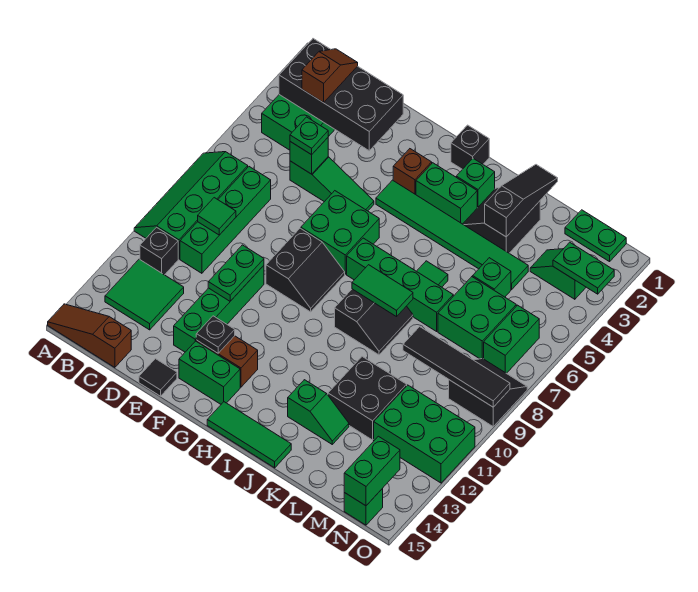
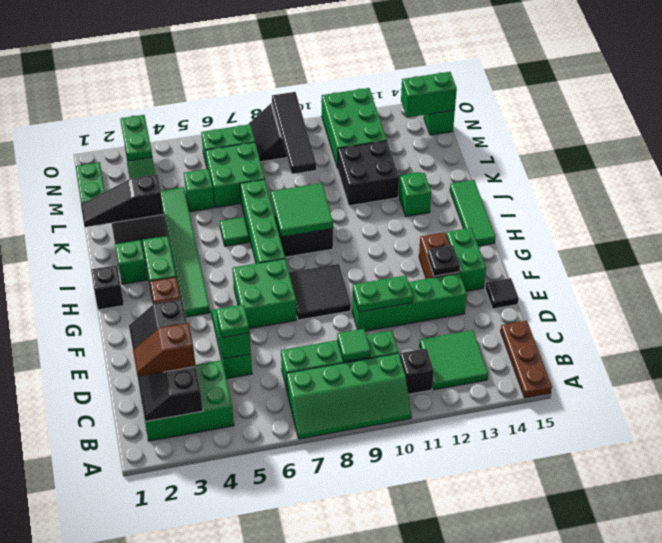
brown slope A15:C15 level 1 top C -> brown plate A15:C15 level 1
black brick B2:E3 level 2 -> black slope B2:E3 level 2 top 3
black slope F8:G9 level 1 top F -> black tile F8:G9 level 1
green tile I8:J8 level 2 -> green tile I8:J9 level 2

